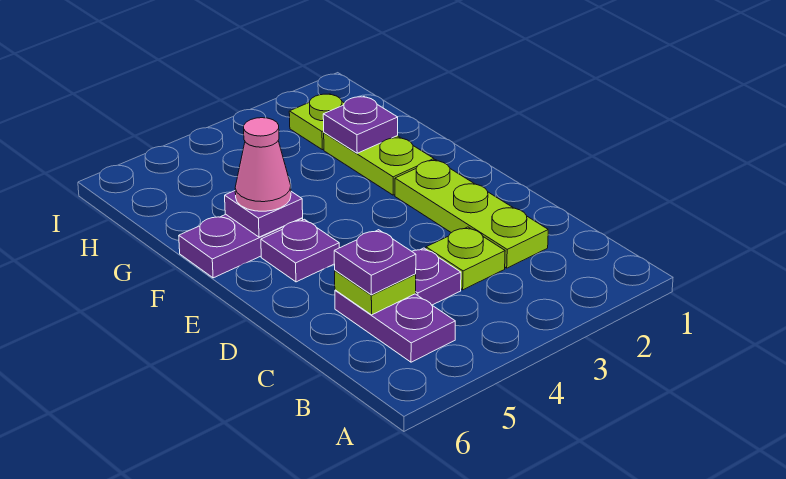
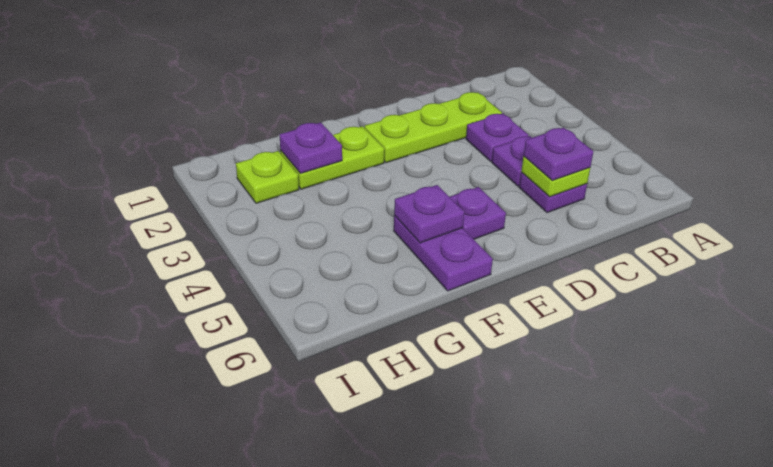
purple plate B5:C5 level 1 -> purple plate C5 level 1
lime plate C3 level 1 -> purple plate C3 level 1
pink cone F5 level 3 -> none

